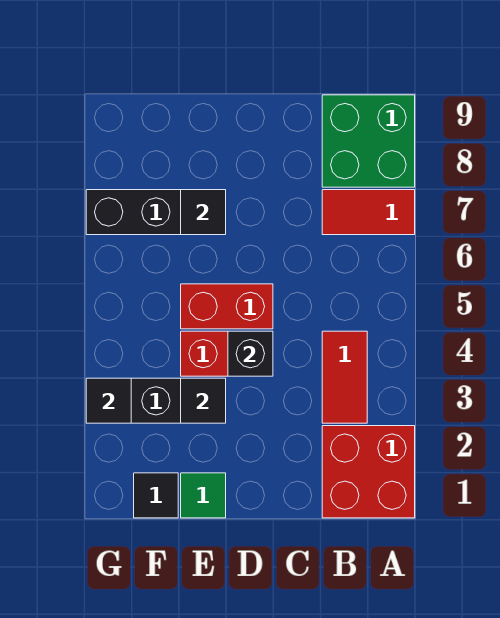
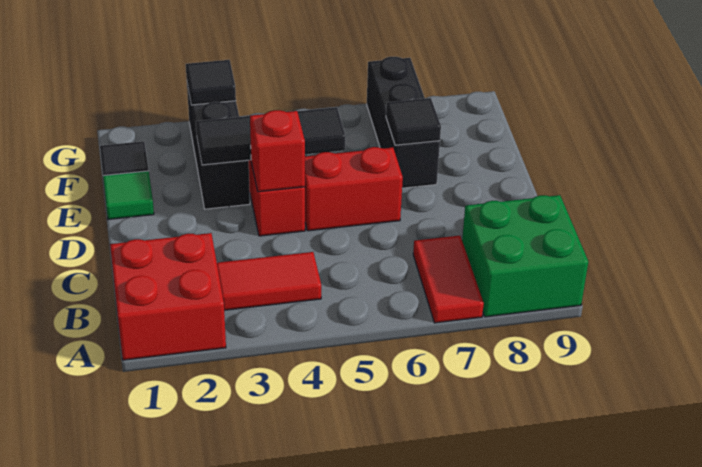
black brick D4 level 2 -> red brick D4 level 2
red brick D5:E5 level 1 -> red brick D5:D6 level 1
black tile E3 level 2 -> black tile E3:E5 level 2

